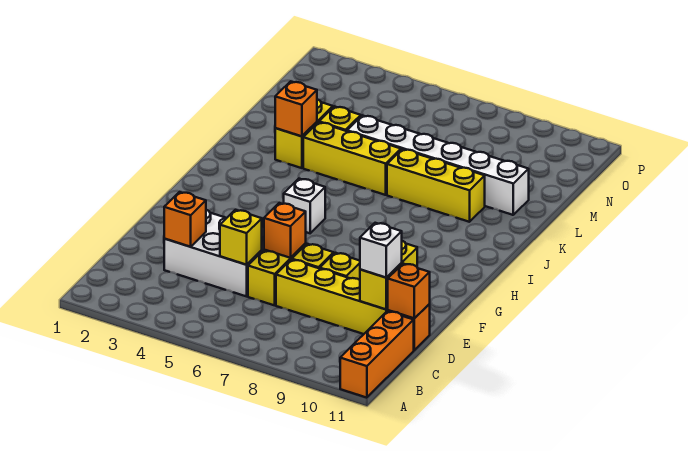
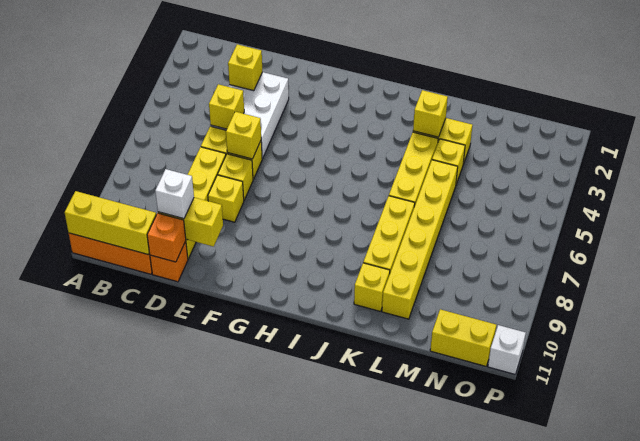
none -> yellow brick A11:C11 level 2
orange brick D3 level 2 -> yellow brick D3 level 2
orange brick E6 level 2 -> yellow brick E6 level 2
white brick H5 level 1 -> white brick P11 level 1
orange brick K3 level 2 -> yellow brick K3 level 2
none -> yellow brick K10 level 1
white brick L5:L10 level 1 -> yellow brick L5:L10 level 1
none -> yellow brick N11:O11 level 1

